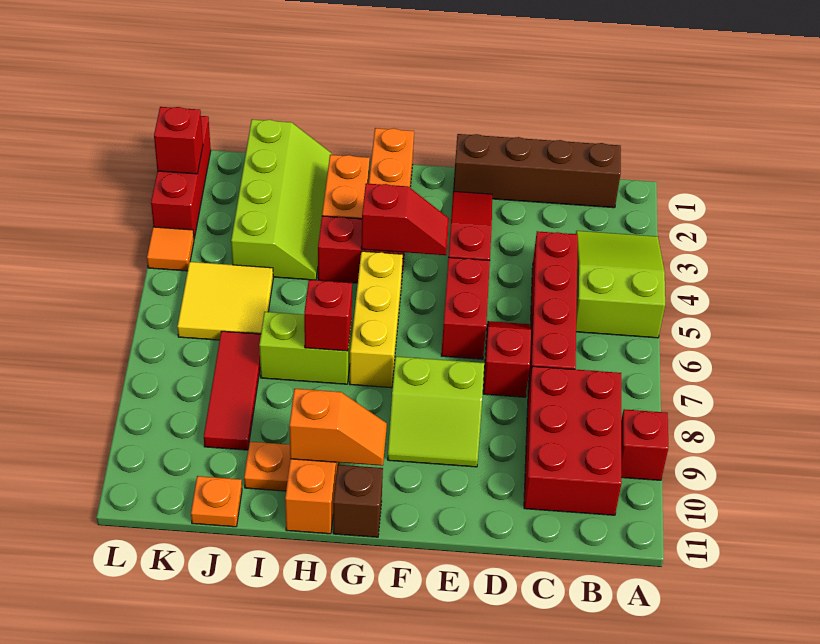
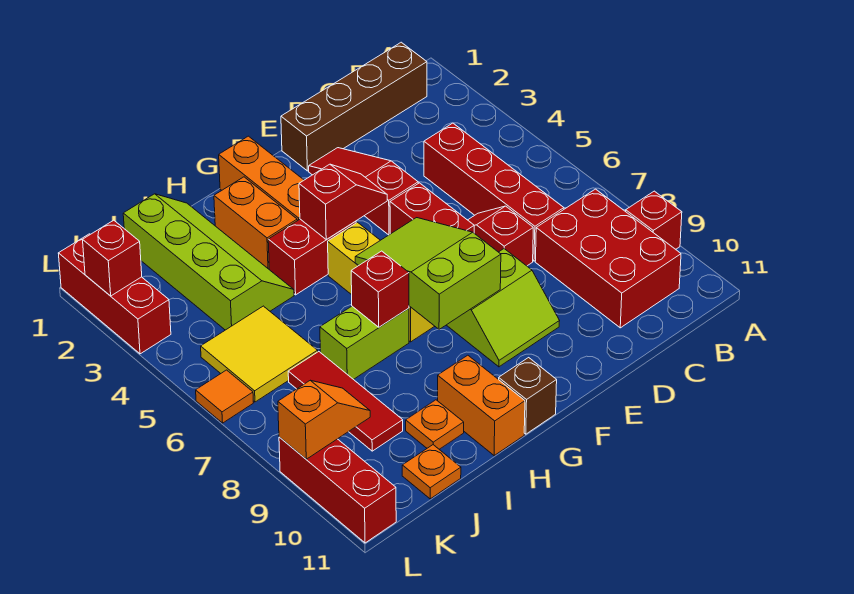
lime slope A3:B5 level 1 top 5 -> lime slope F6:G8 level 2 top 8
orange slope G10:H10 level 2 top H -> orange slope K9:L9 level 2 top L
orange tile L4 level 1 -> orange tile L6 level 1
none -> red brick L9:L11 level 1

